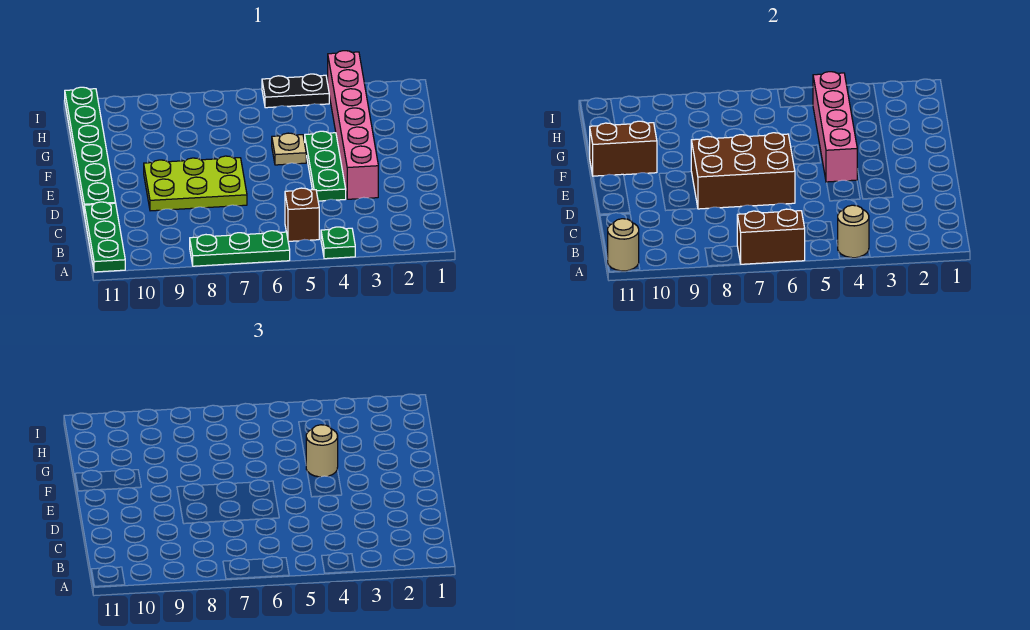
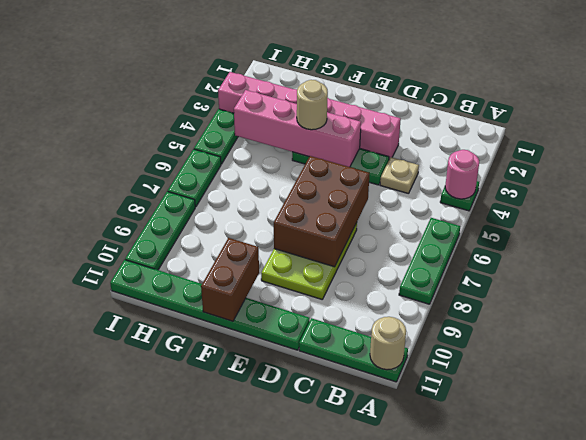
tan round brick A4 level 2 -> pink round brick A4 level 2
brown brick A6:A7 level 2 -> none
brown brick B5 level 1 -> none
tan plate F5 level 1 -> tan plate C4 level 1
black plate I4:I5 level 1 -> green plate I4:I5 level 1
none -> green plate I6:I7 level 1
none -> green plate I8:I10 level 1

